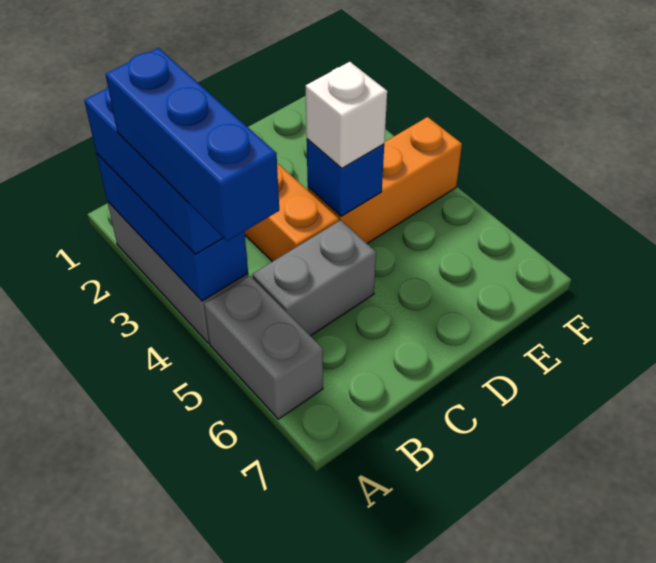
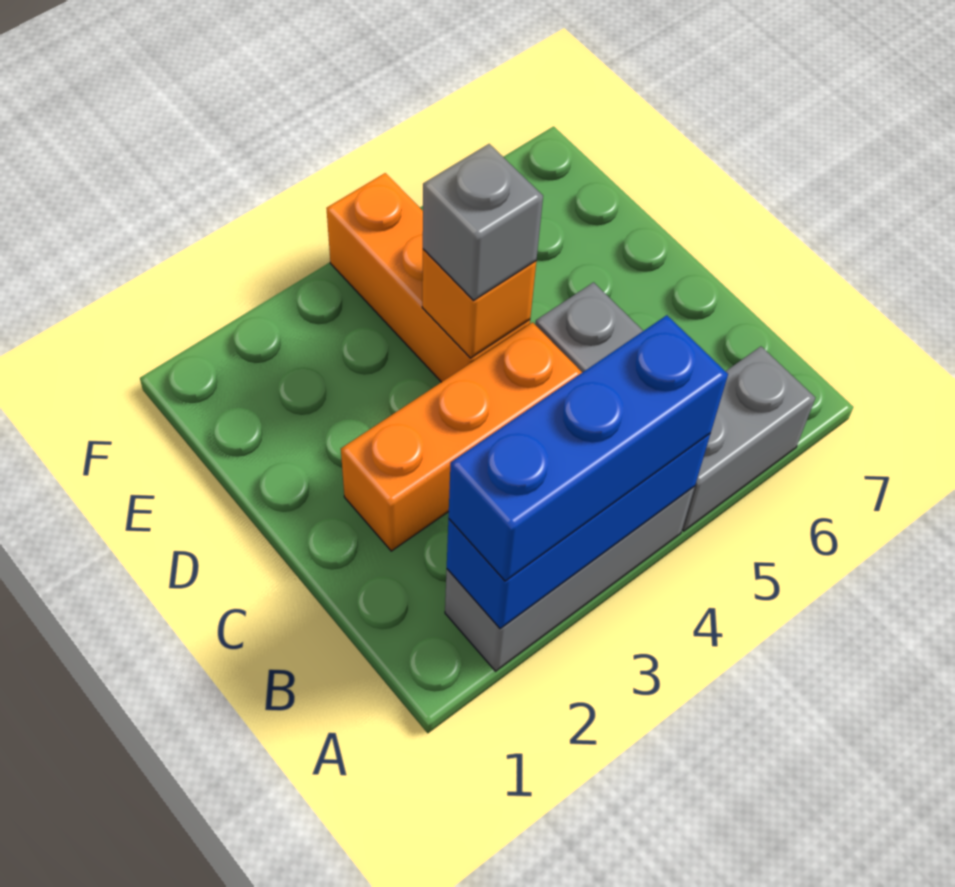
blue brick A3:A5 level 4 -> none
blue brick D4 level 2 -> orange brick D4 level 2
white brick D4 level 3 -> grey brick D4 level 3

